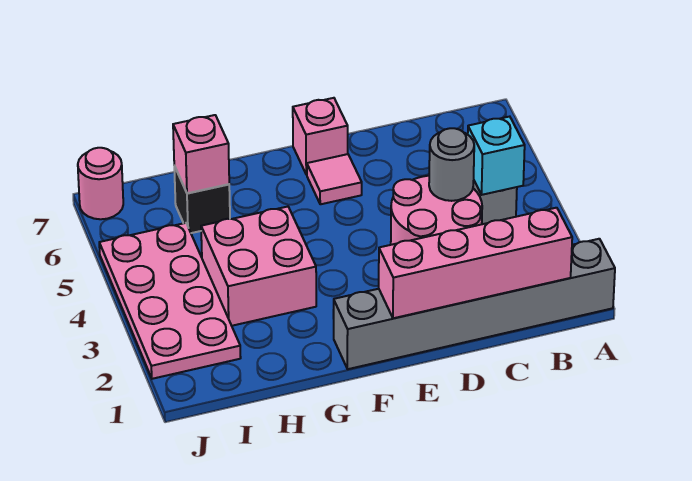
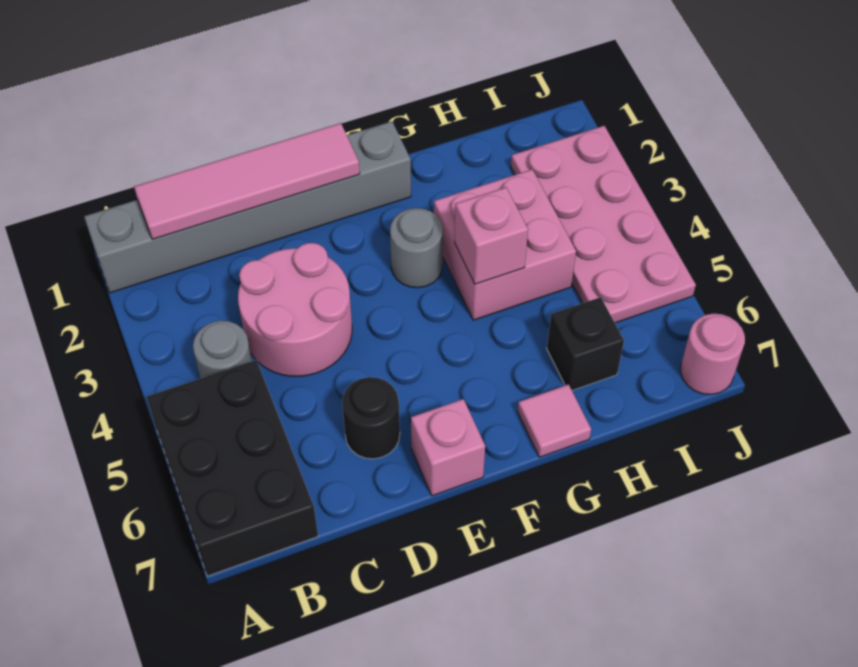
none -> black brick A5:B7 level 1
pink brick B1:E1 level 2 -> pink tile B1:E1 level 2
cyan brick B4 level 2 -> none
grey round brick C4 level 2 -> grey round brick F3 level 1
none -> black round brick D6 level 1
pink tile E6 level 1 -> pink tile G7 level 1
pink brick H6 level 2 -> pink brick G4 level 2

